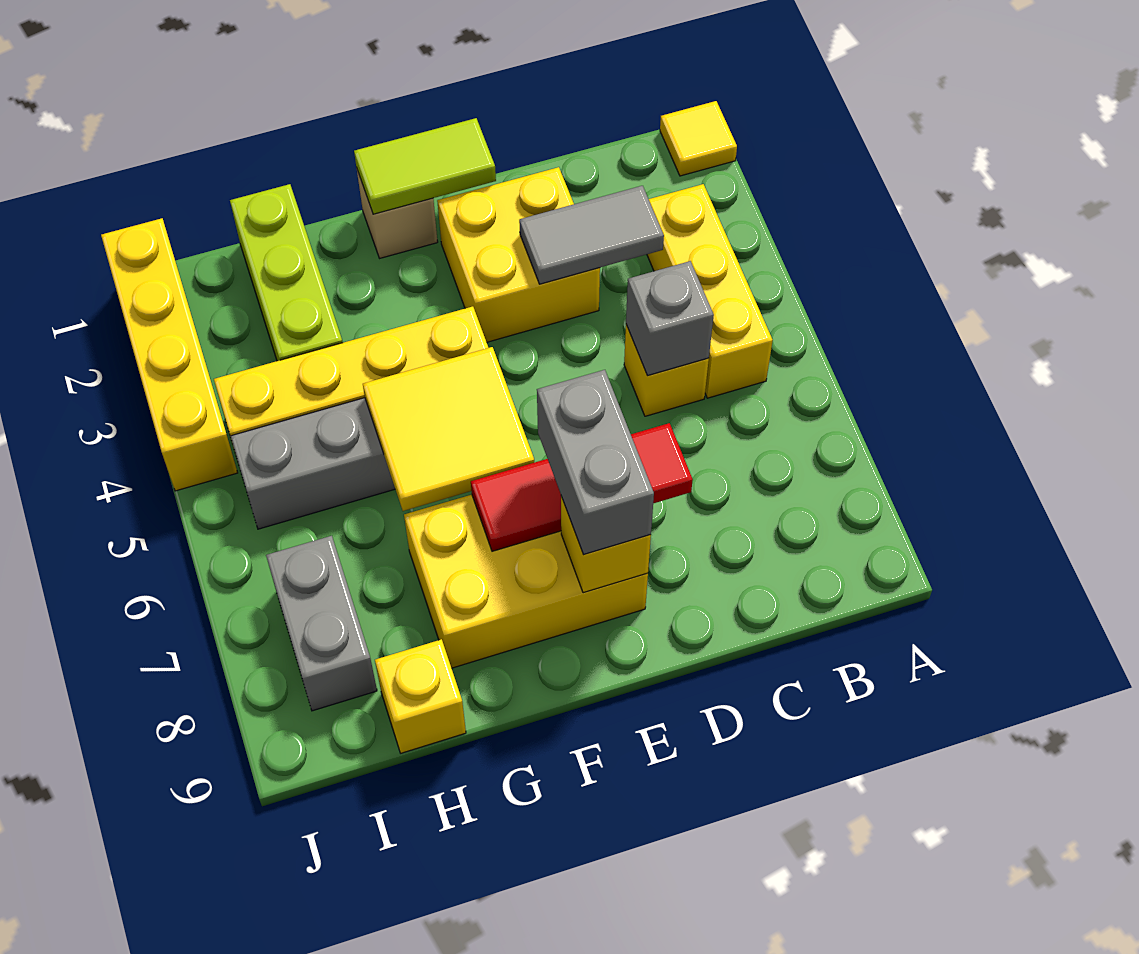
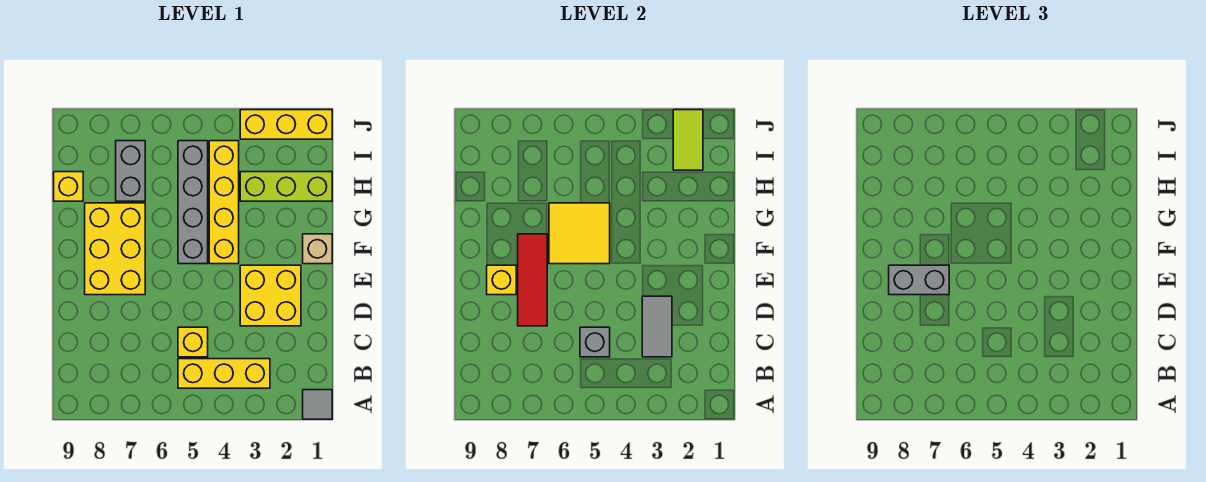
yellow tile A1 level 1 -> grey tile A1 level 1
lime tile E1:F1 level 2 -> lime tile I2:J2 level 2
grey brick I7:I8 level 1 -> grey brick H7:I7 level 1
yellow brick J1:J4 level 1 -> yellow brick J1:J3 level 1

